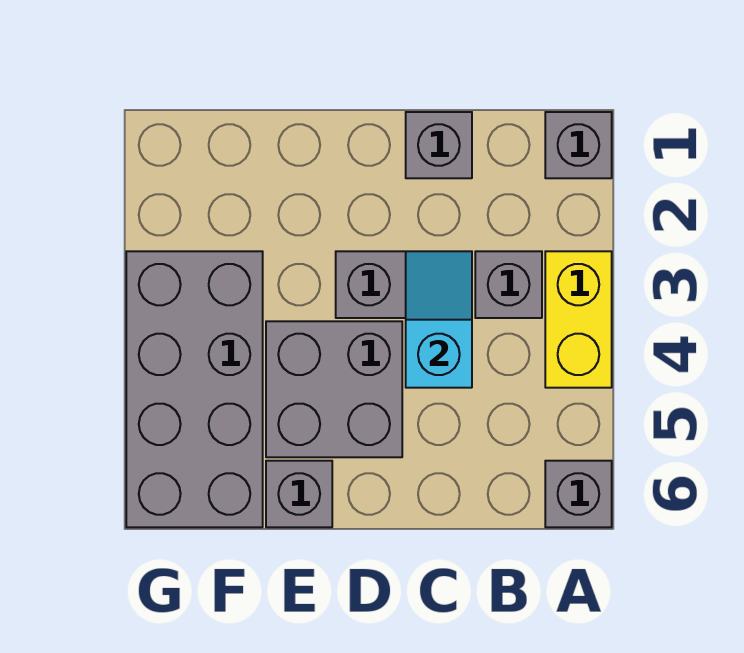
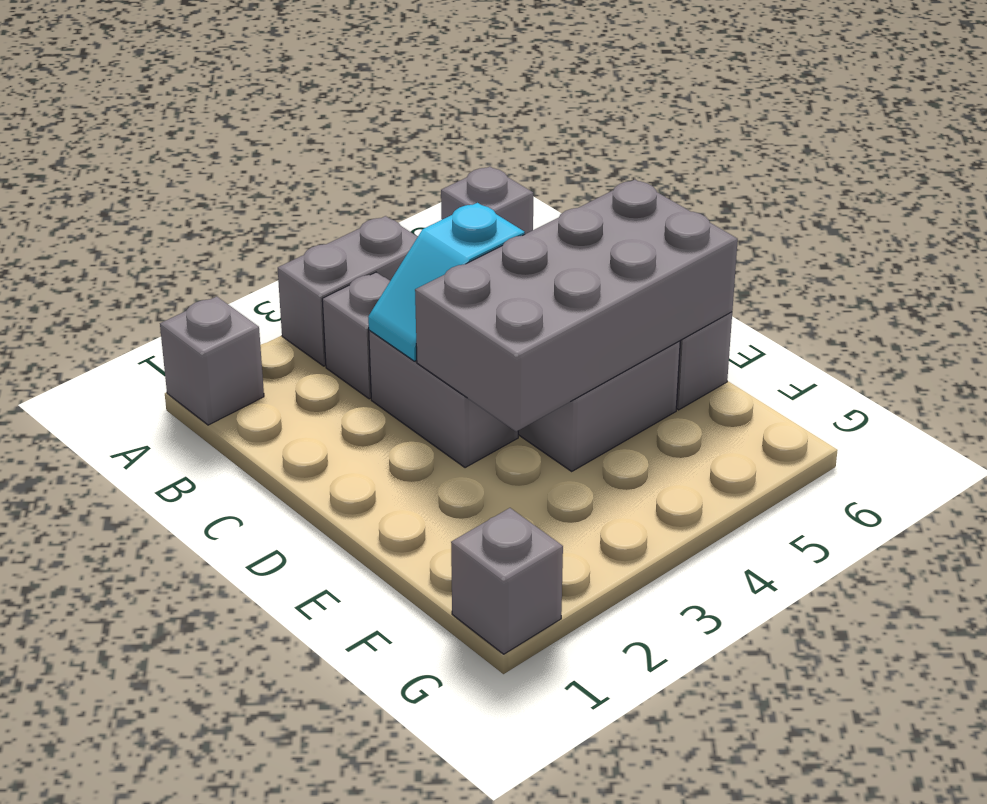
yellow brick A3:A4 level 1 -> grey brick A3:A4 level 1
grey brick C1 level 1 -> grey brick G1 level 1
grey brick F3:G6 level 1 -> grey brick D3:E6 level 2

